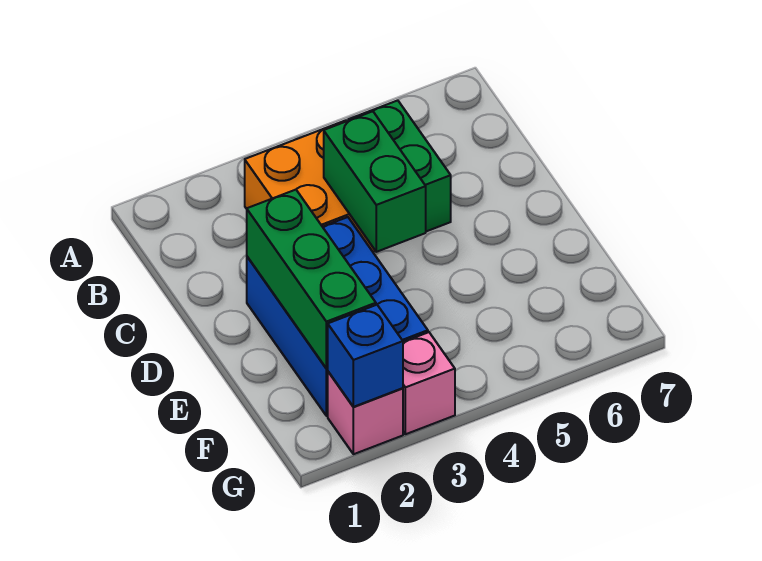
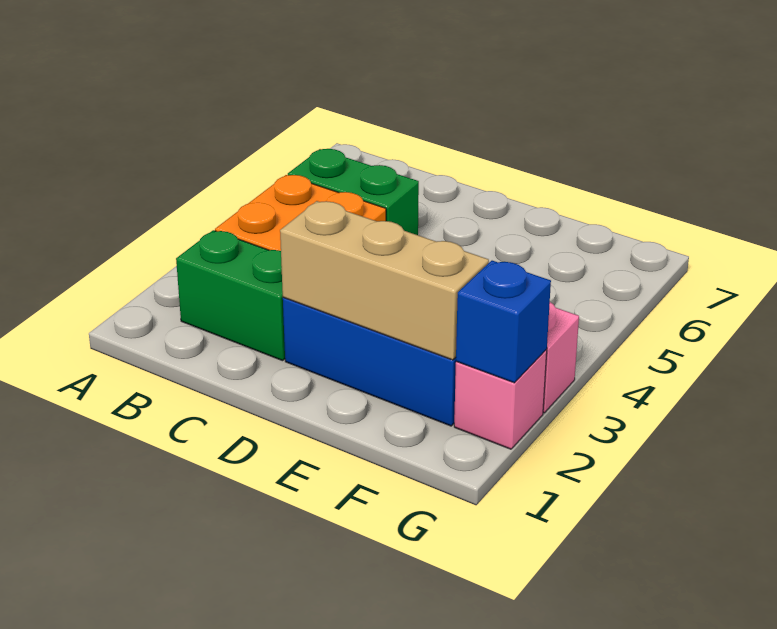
green brick C4:D4 level 2 -> green brick B2:C2 level 1
green brick D2:F2 level 2 -> tan brick D2:F2 level 2

